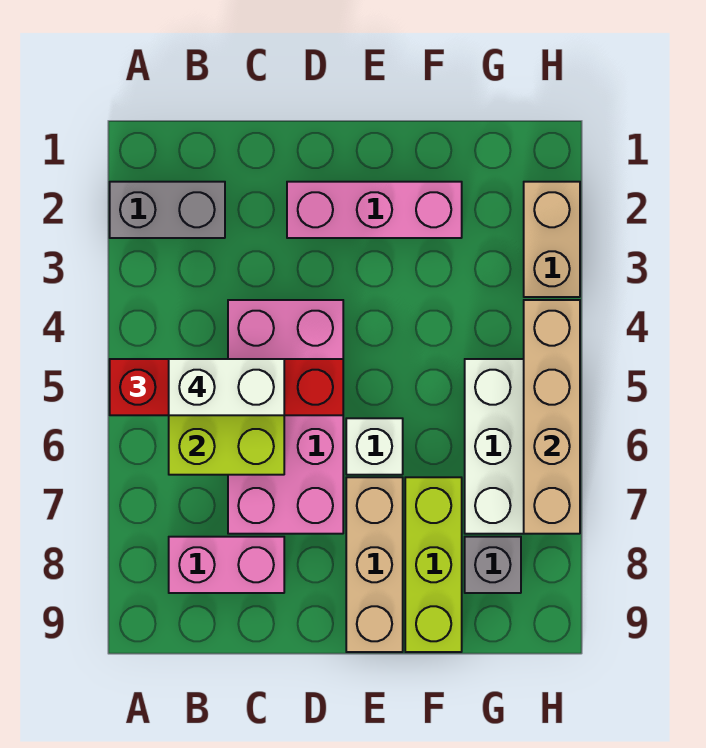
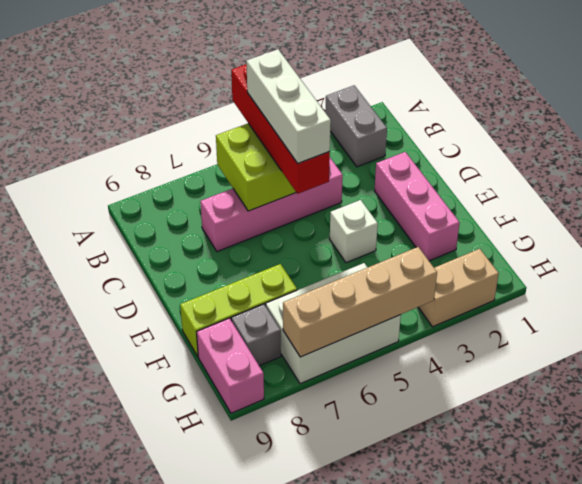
white brick B5:C5 level 4 -> white brick B5:D5 level 4
pink brick B8:C8 level 1 -> pink brick G9:H9 level 1
pink brick C4:D7 level 1 -> pink brick C4:C7 level 1
white brick E6 level 1 -> white brick E4 level 1
tan brick E7:E9 level 1 -> none

